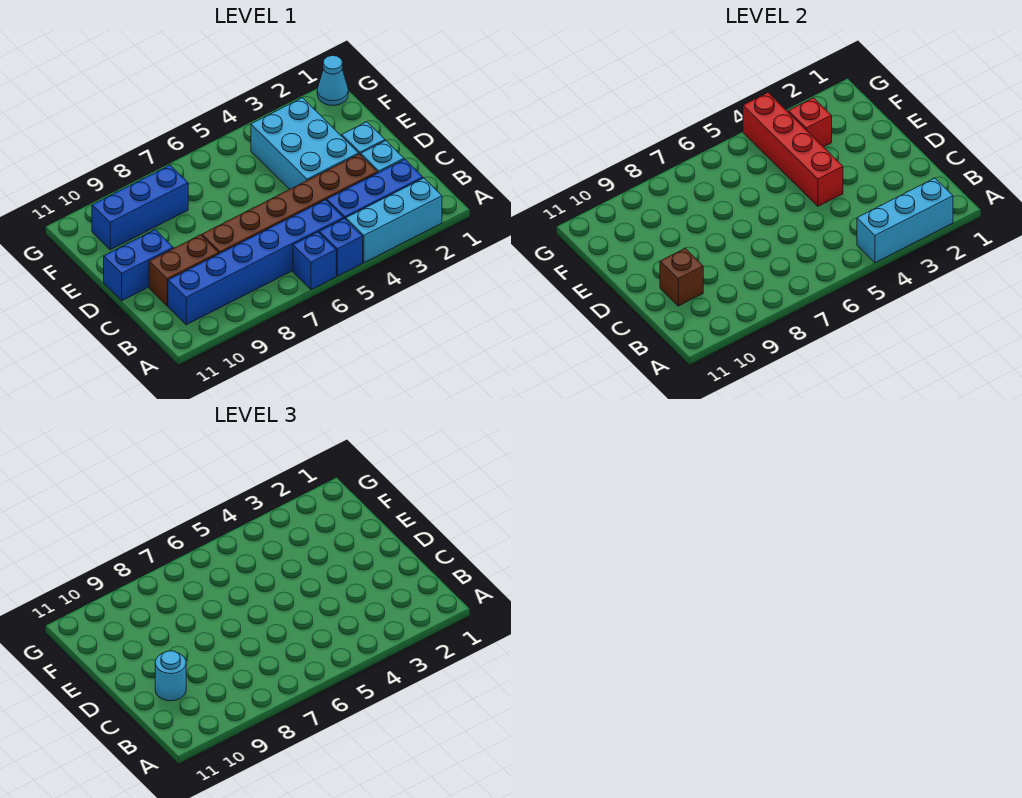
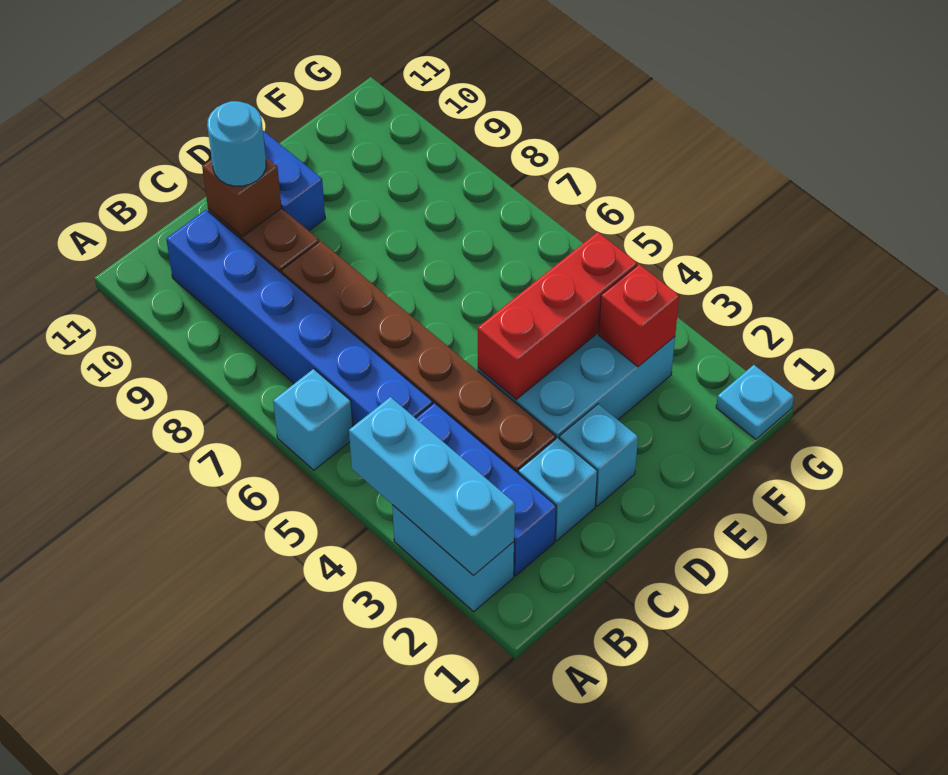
cyan brick A2:A4 level 1 -> cyan brick A2:A3 level 1
blue brick A5 level 1 -> none
blue brick A6 level 1 -> cyan brick A6 level 1
red brick D4:G4 level 2 -> red brick D4:F4 level 2
blue brick F8:F10 level 1 -> none
cyan cone G1 level 1 -> cyan plate G1 level 1

